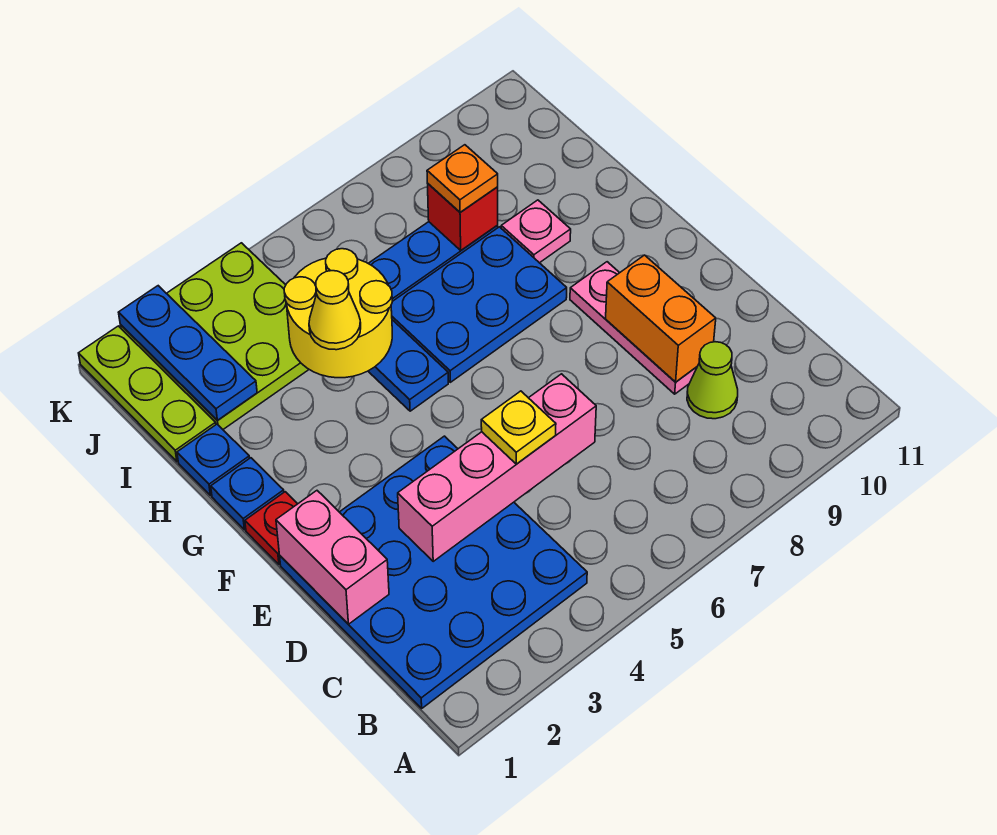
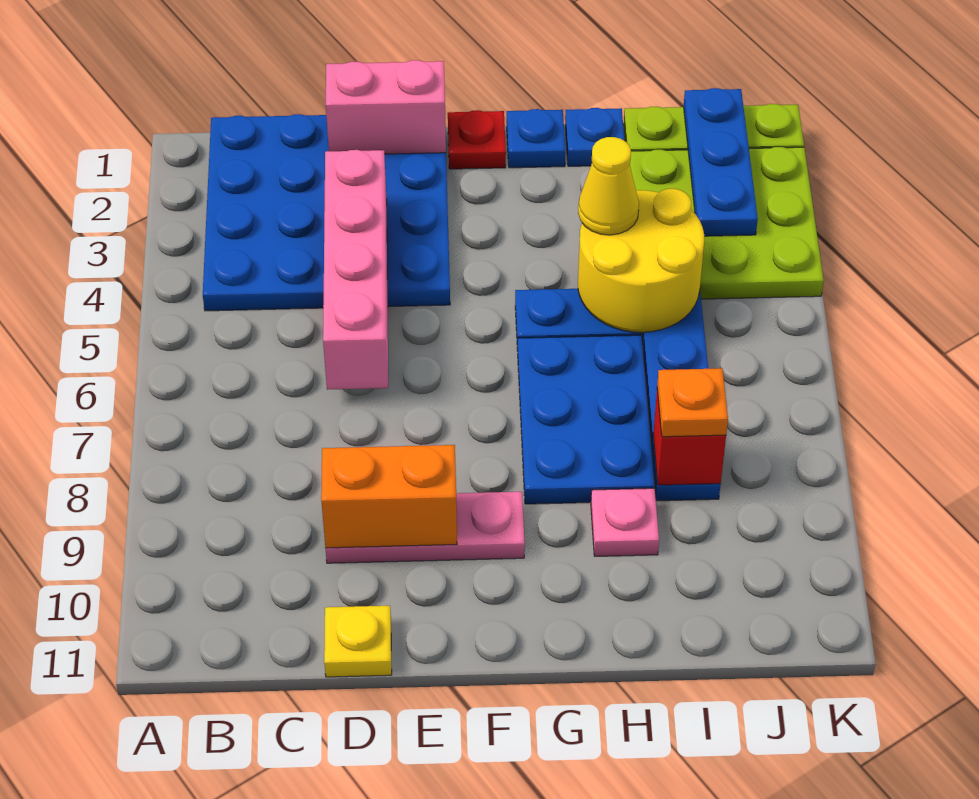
lime cone C9 level 1 -> none
yellow plate D5 level 3 -> yellow plate D11 level 1
blue plate I2:K2 level 2 -> blue plate J1:J3 level 2

